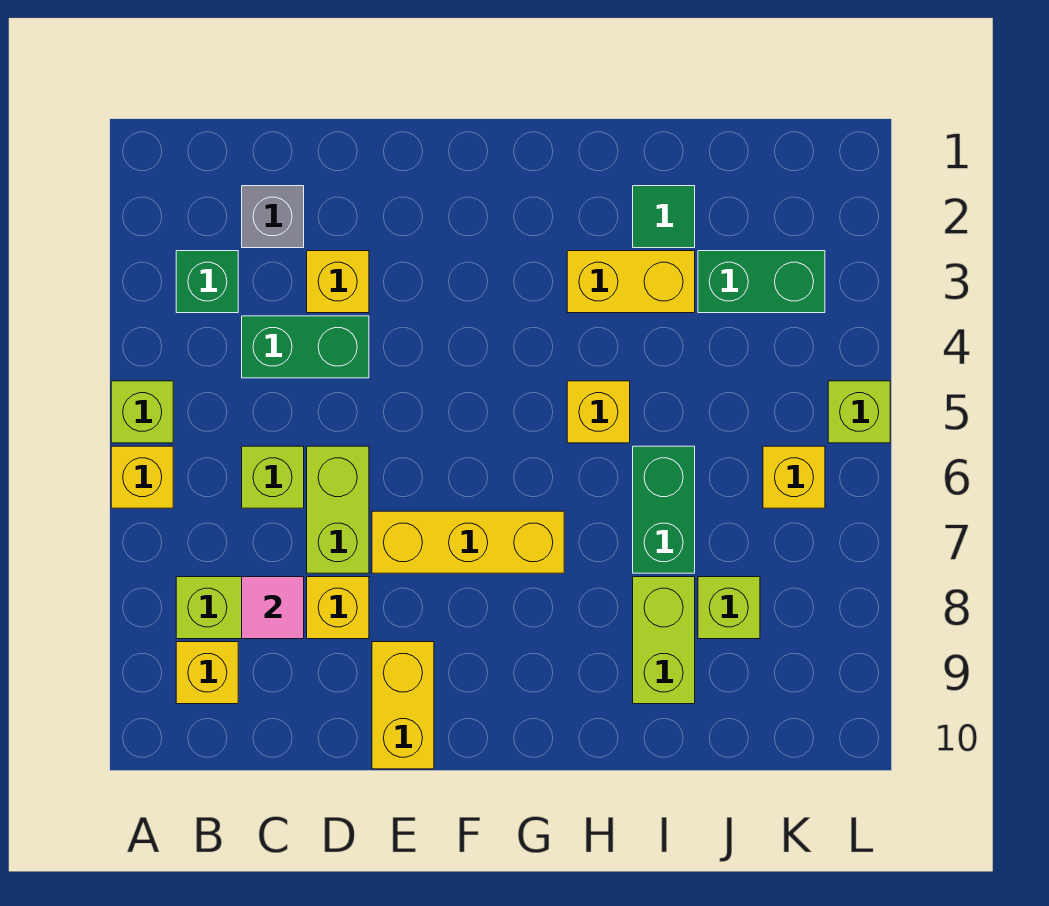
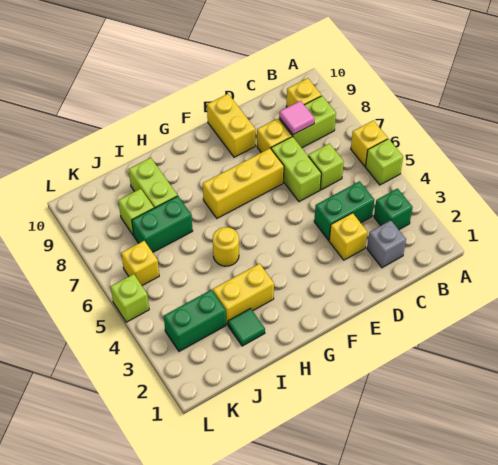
yellow brick H5 level 1 -> yellow round brick H5 level 1
green brick I6:I7 level 1 -> green brick I7:J7 level 1

